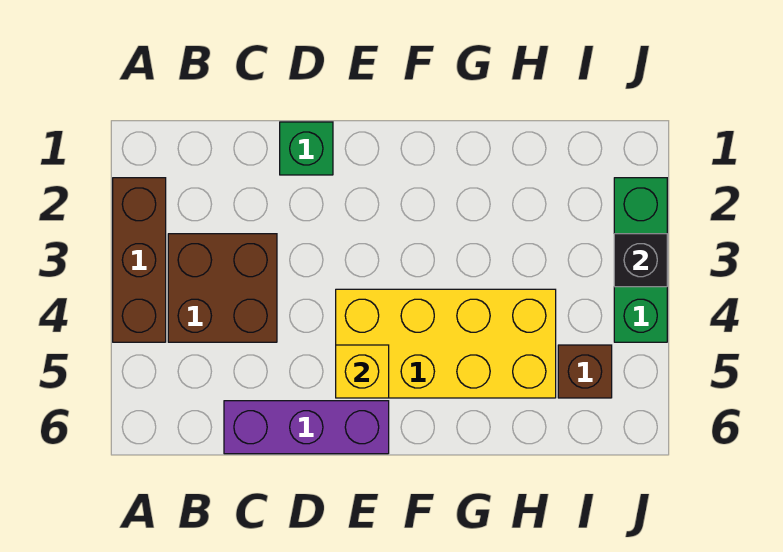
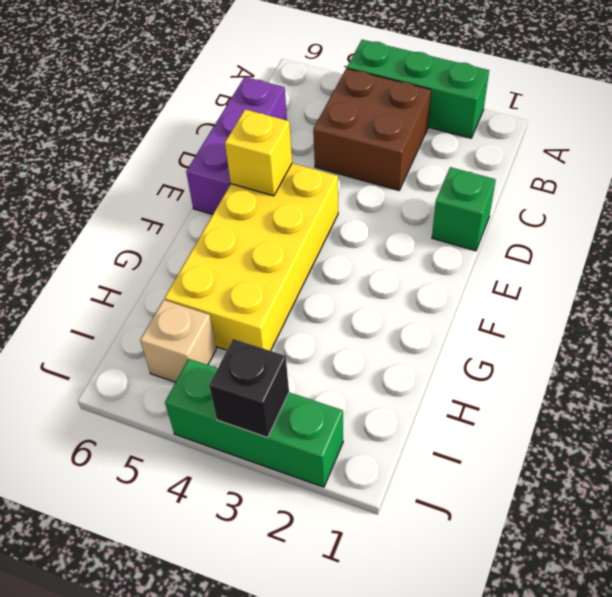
brown brick A2:A4 level 1 -> green brick A2:A4 level 1
brown brick I5 level 1 -> tan brick I5 level 1

